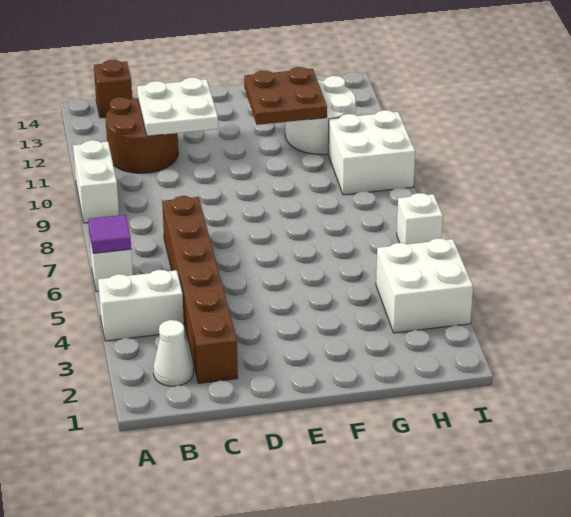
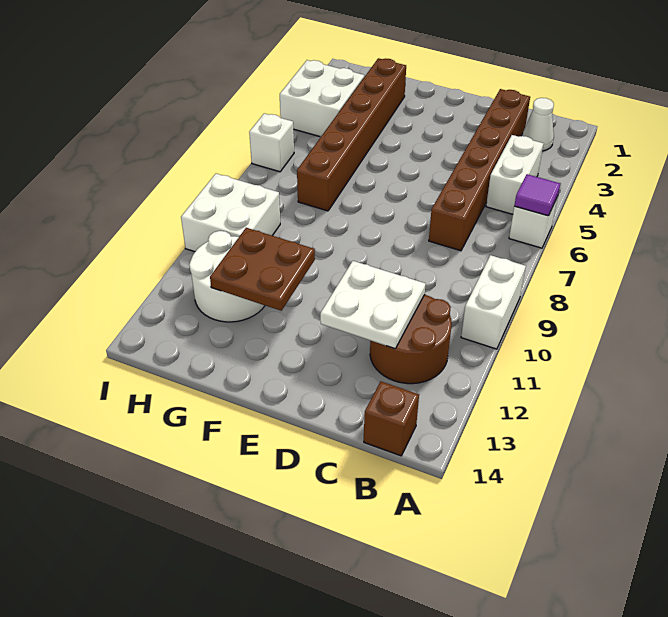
white brick A4:B4 level 1 -> white brick B4:B5 level 1
none -> brown brick G2:G7 level 1

